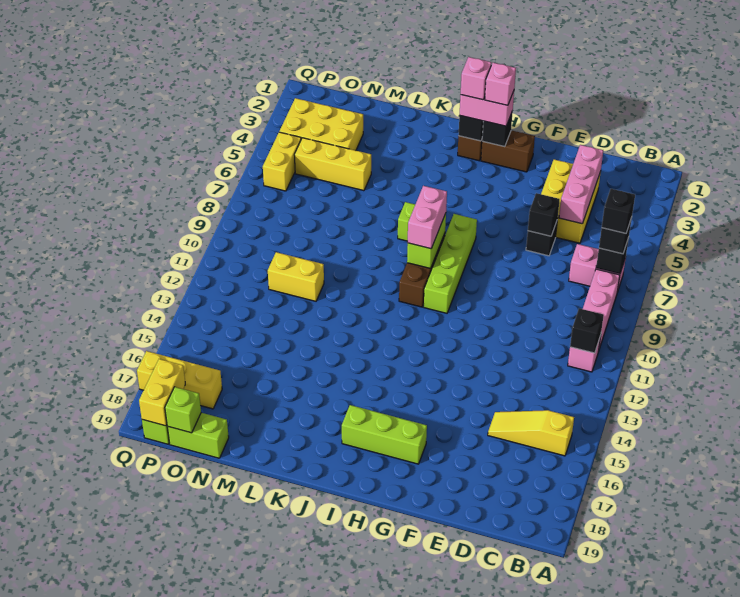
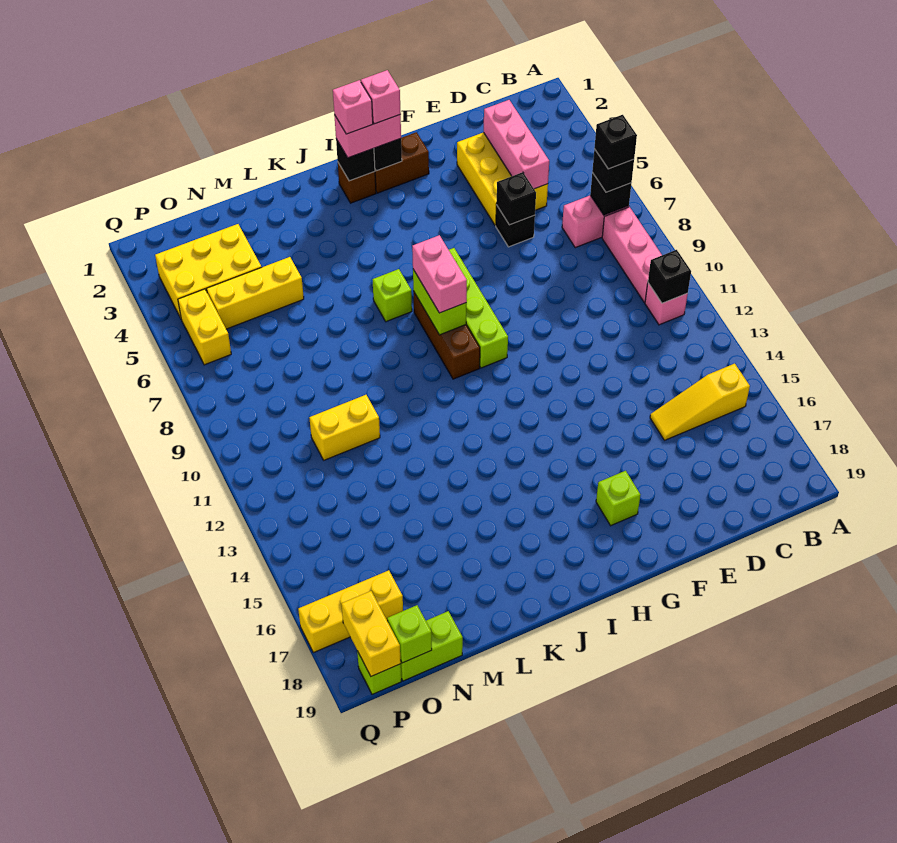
lime brick G17:I17 level 1 -> lime brick G17 level 1

